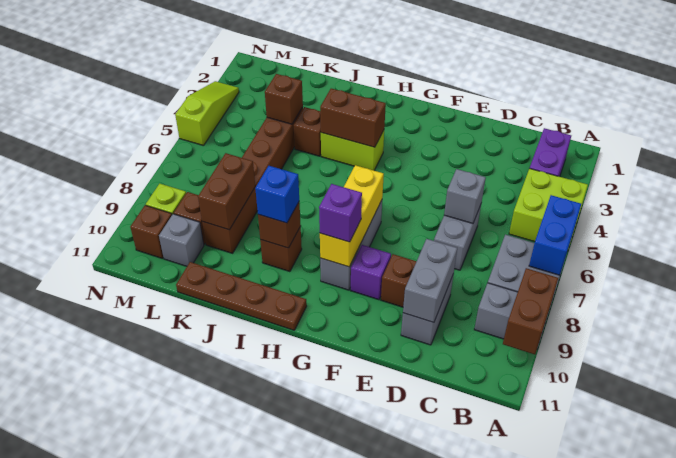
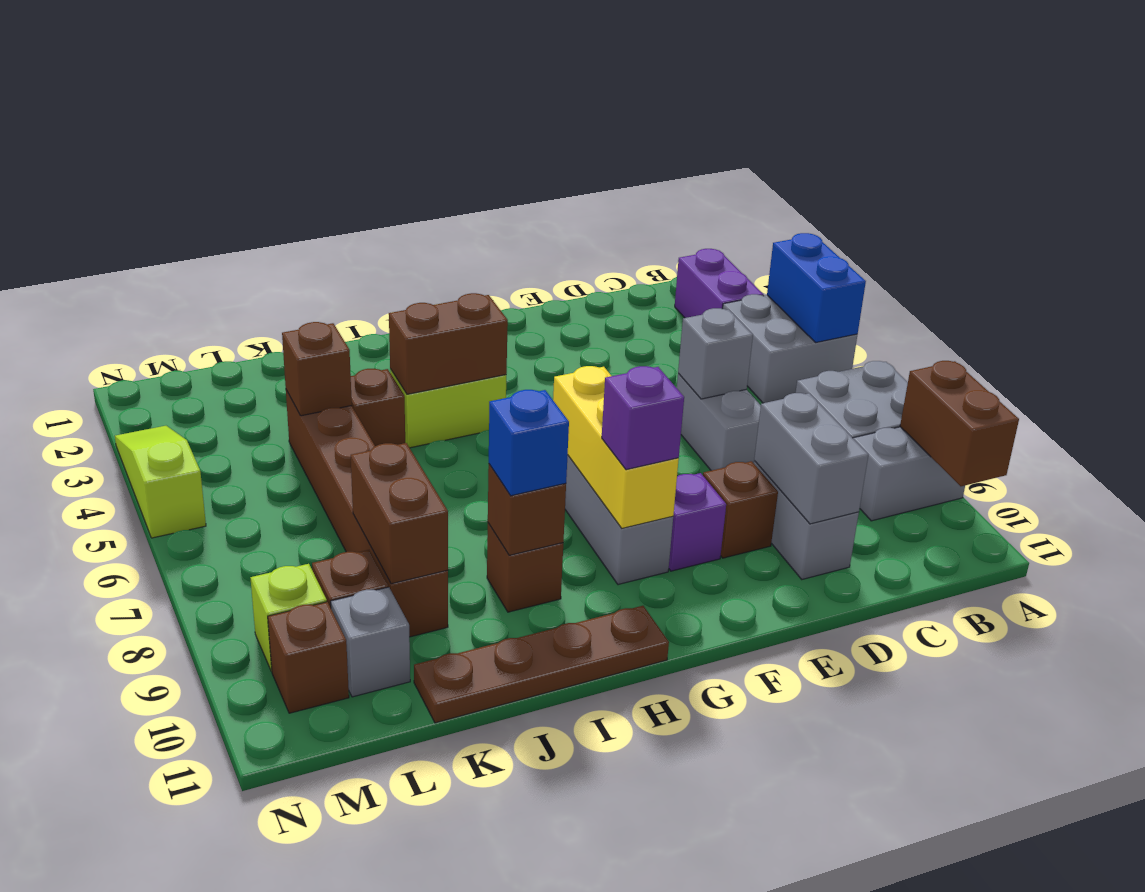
lime brick A4:B5 level 1 -> grey brick A4:B5 level 1
blue brick A6:A7 level 2 -> blue brick A4:A5 level 2

